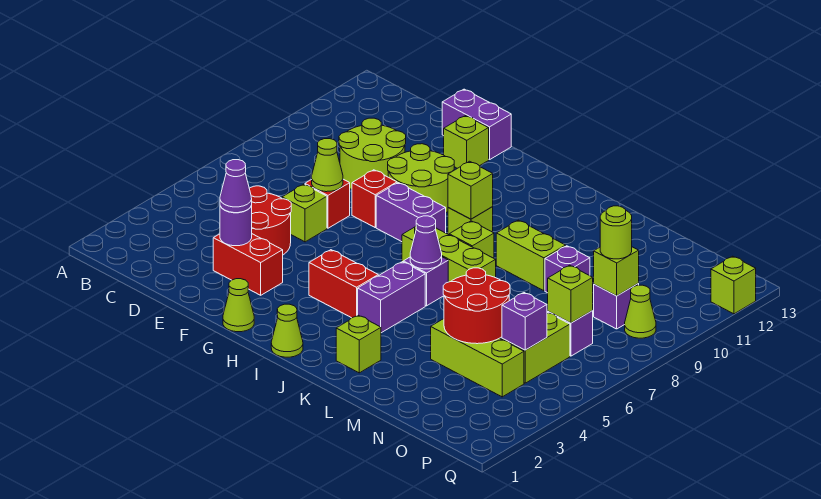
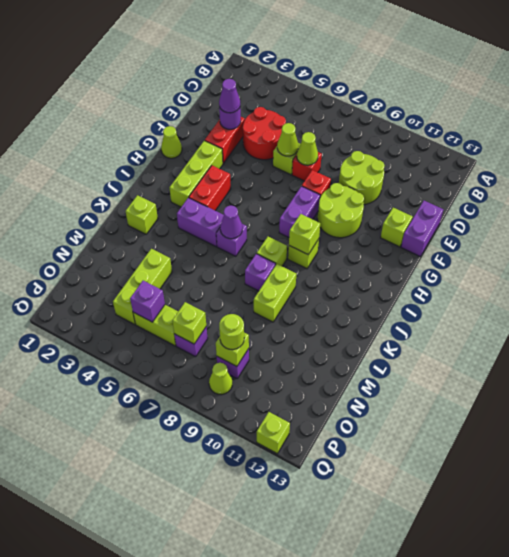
lime cone I1 level 1 -> lime cone E6 level 2
lime brick I7:K7 level 1 -> lime brick G3:I3 level 1
red round brick M4:N5 level 2 -> none
purple brick M9 level 1 -> purple brick K8 level 1

